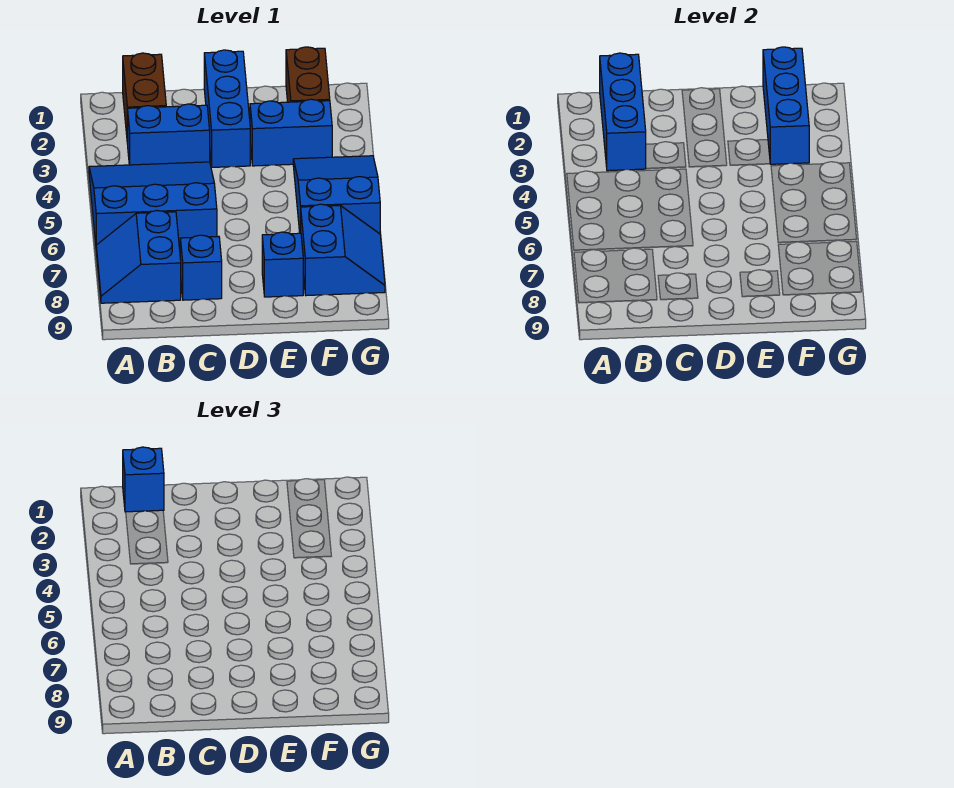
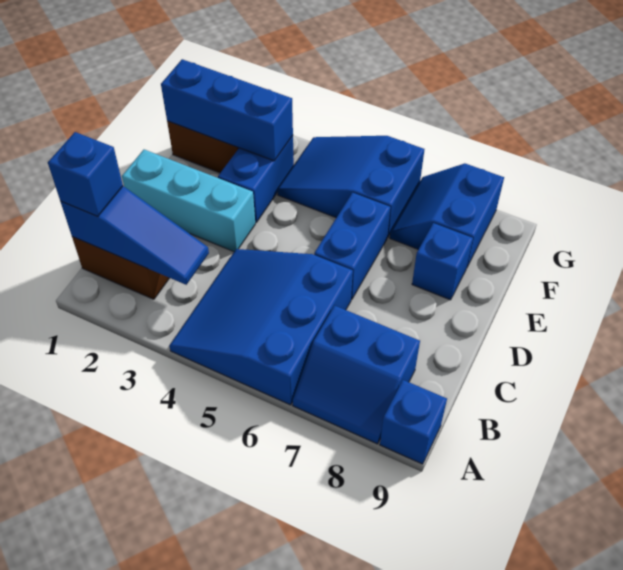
blue brick B1:B3 level 2 -> blue slope B1:B3 level 2 top 1
blue brick B3:C3 level 1 -> blue brick D6:E6 level 1
blue brick C8 level 1 -> blue brick A9 level 1
blue brick D1:D3 level 1 -> cyan brick D1:D3 level 1
blue slope F7:G8 level 1 top F -> blue slope F7:G8 level 1 top 8

